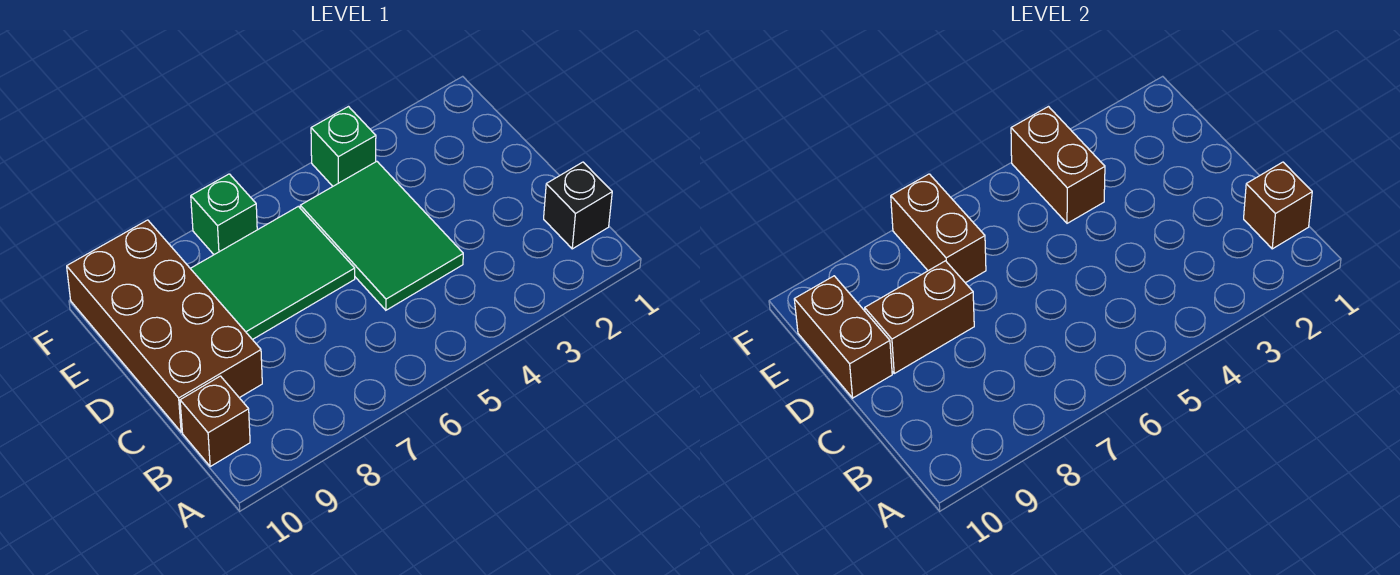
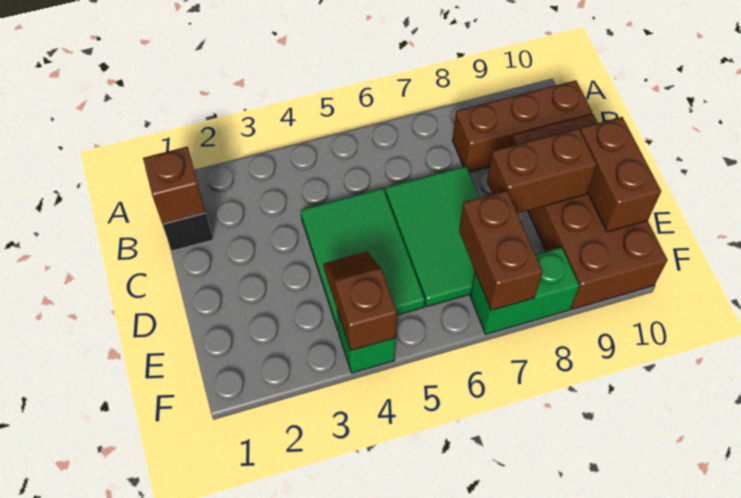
brown brick B10 level 1 -> brown brick B8:B10 level 1
green tile D6:E8 level 1 -> green tile C6:E7 level 1
brown brick E4:F4 level 2 -> brown slope E4:F4 level 2 top F
green brick F7 level 1 -> green brick F7:F8 level 1

